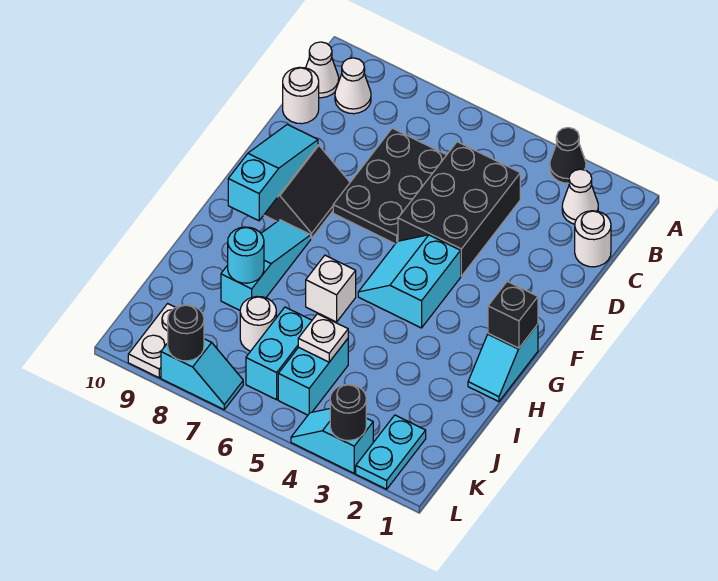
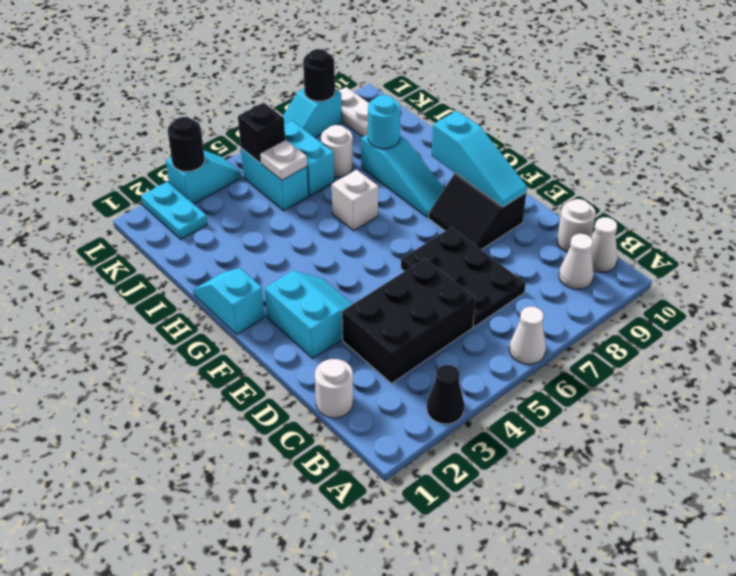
white cone B2 level 1 -> white cone A6 level 1
black brick C4:E5 level 1 -> black brick C3:D5 level 1
cyan slope F4:G5 level 1 top 4 -> cyan slope E2:F3 level 1 top 2
black brick G1 level 2 -> black brick K5 level 2

